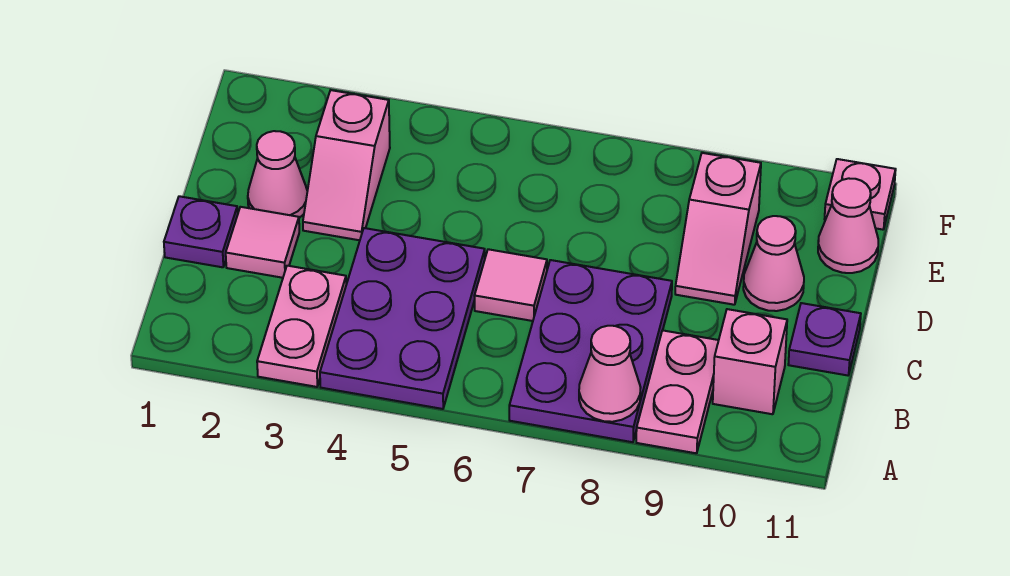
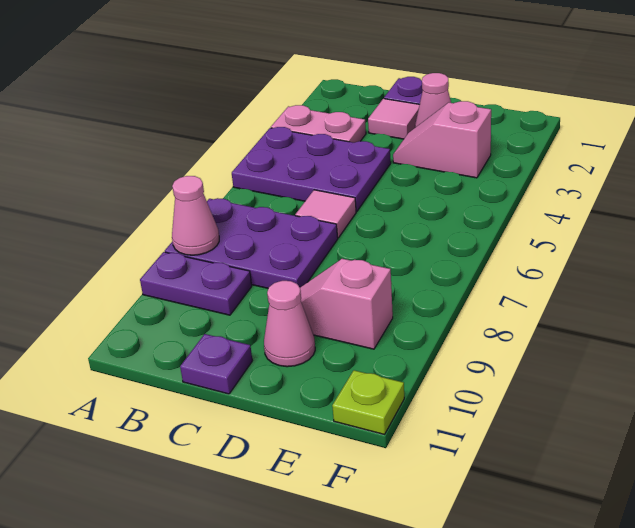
pink plate A9:B9 level 1 -> purple plate A9:B9 level 1
pink brick B10 level 1 -> none
pink cone E11 level 1 -> none
pink plate F11 level 1 -> lime plate F11 level 1

